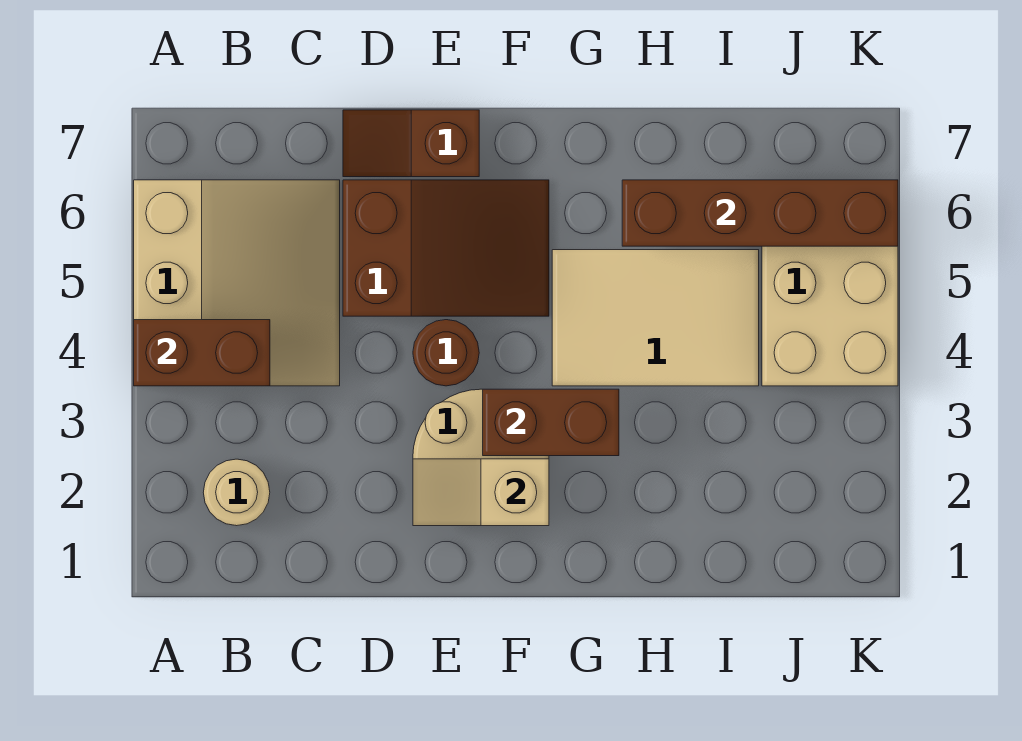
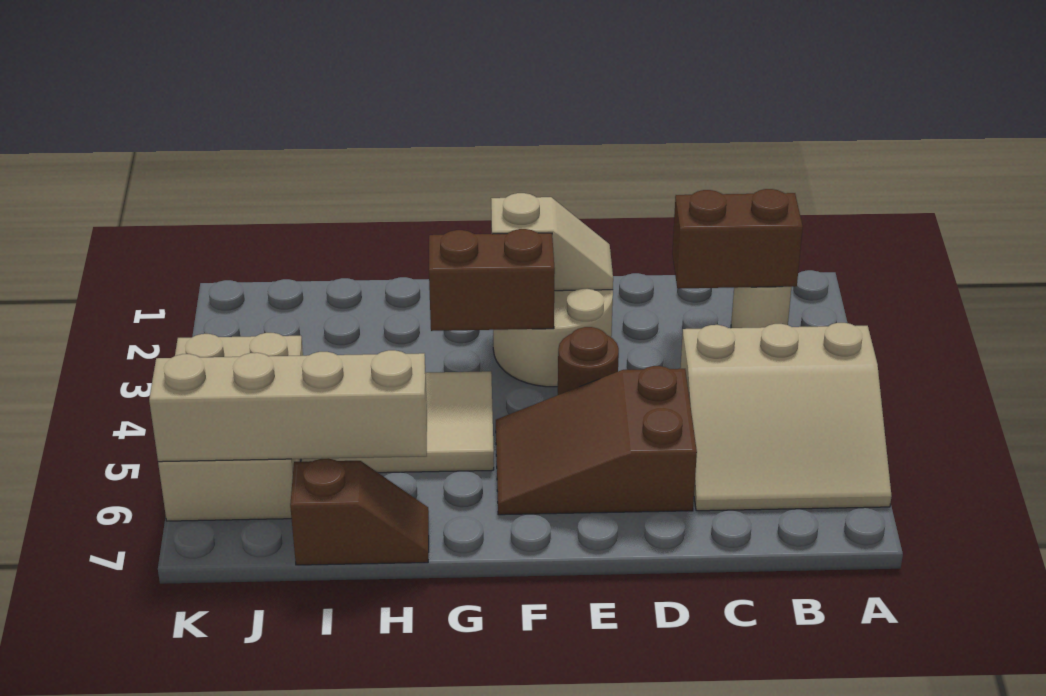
tan slope A4:C6 level 1 top A -> tan slope A4:C6 level 1 top 4
brown brick A4:B4 level 2 -> brown brick B2:C2 level 2
brown slope D7:E7 level 1 top E -> brown slope H7:I7 level 1 top I
brown brick H6:K6 level 2 -> tan brick H6:K6 level 2

